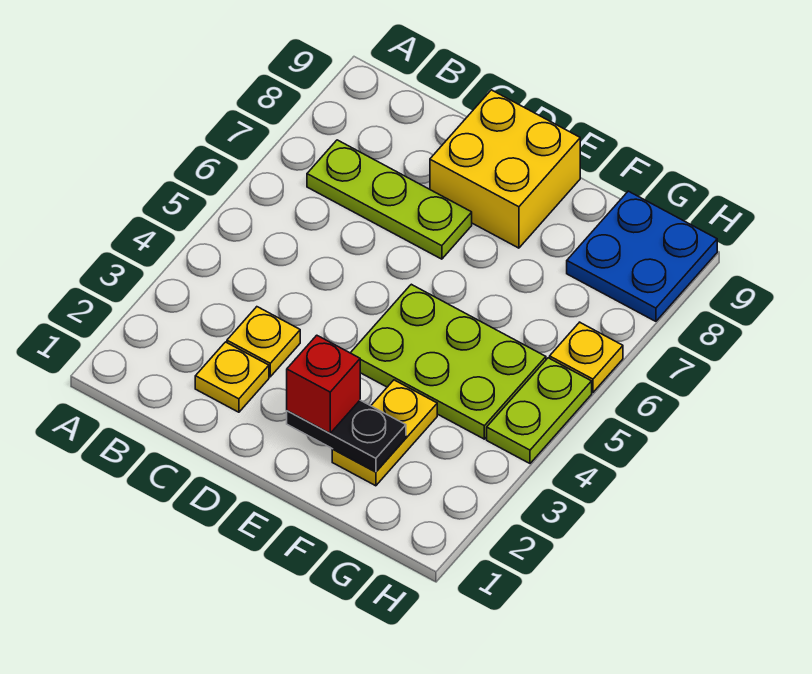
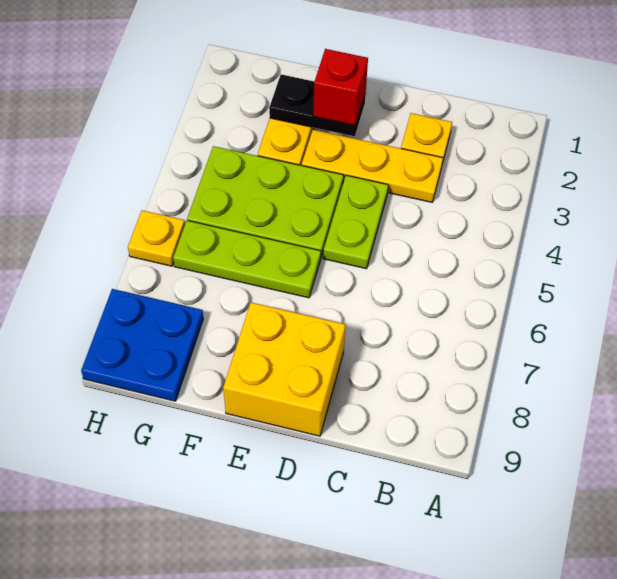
lime plate B7:D7 level 1 -> lime plate E6:G6 level 1
yellow plate C3 level 1 -> yellow plate C3:E3 level 1
lime plate H4:H5 level 1 -> lime plate D4:D5 level 1

